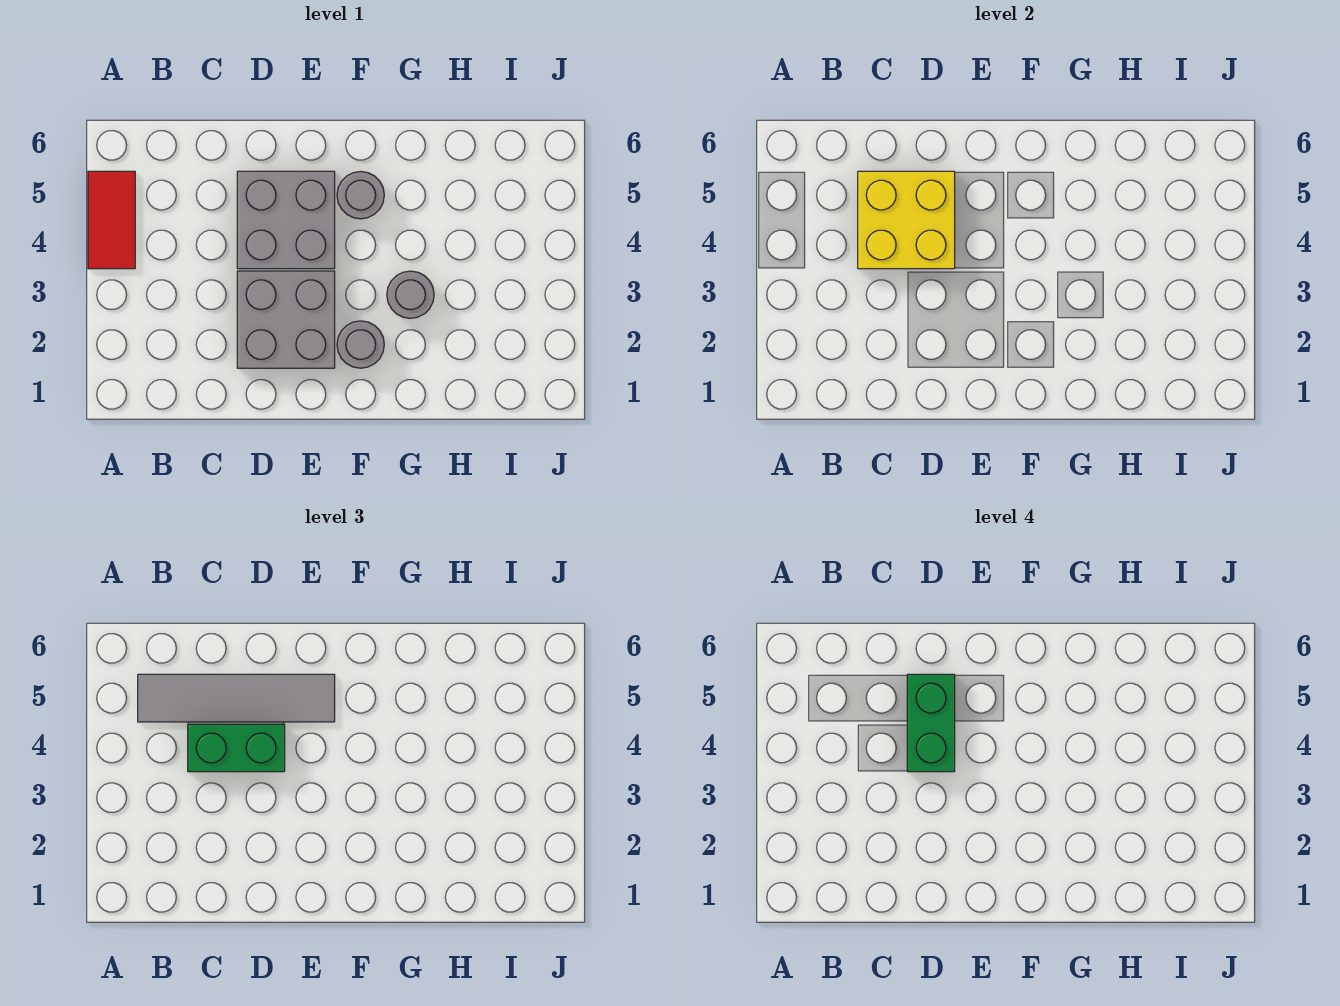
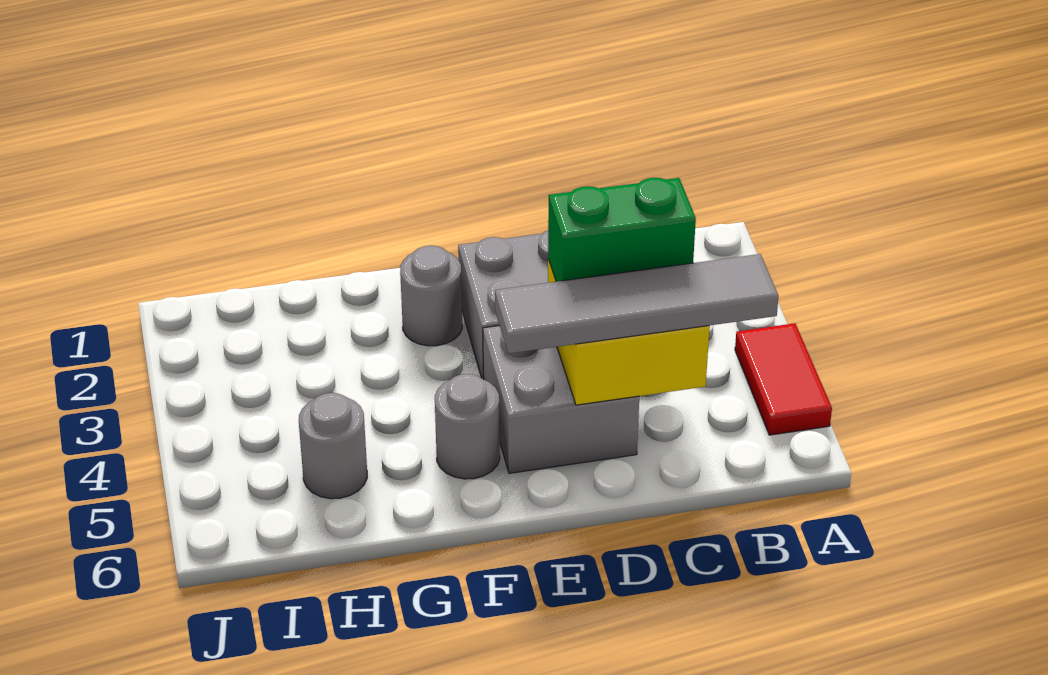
green brick D4:D5 level 4 -> none
grey round brick G3 level 1 -> grey round brick H5 level 1

